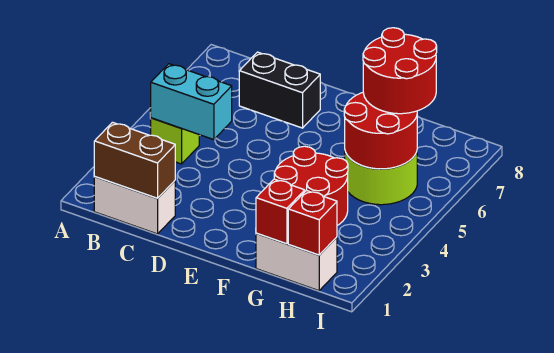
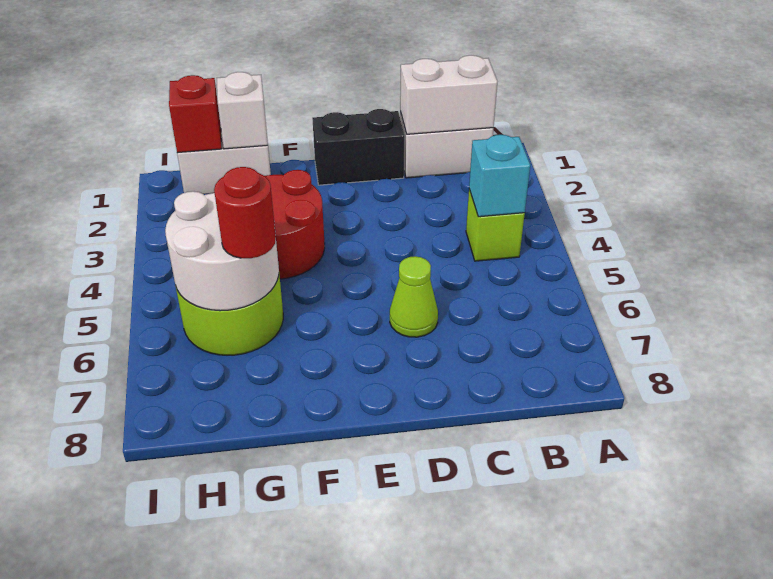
brown brick B1:C1 level 2 -> white brick B1:C1 level 2
cyan brick B4:C4 level 2 -> cyan brick B4 level 2
black brick C7:D7 level 1 -> black brick D1:E1 level 1
none -> lime cone D6 level 1
red brick G1 level 2 -> white brick G1 level 2
red round brick G5:H6 level 2 -> white round brick G5:H6 level 2
red round brick G6:H7 level 3 -> red round brick G6 level 3

